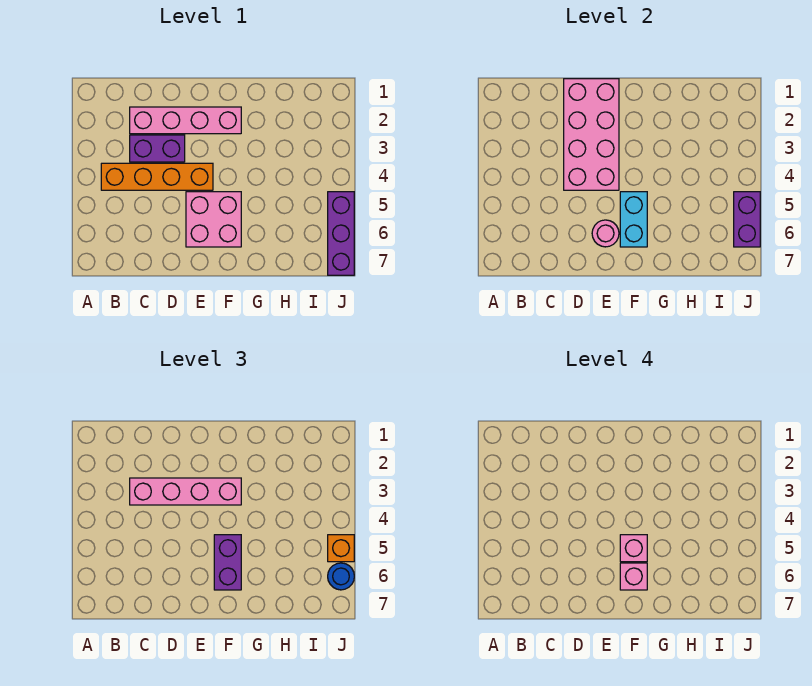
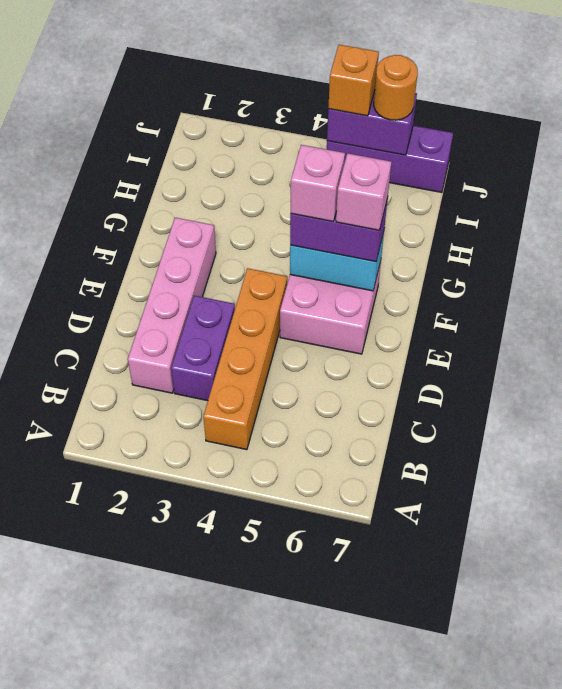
pink brick C3:F3 level 3 -> none
pink brick D1:E4 level 2 -> none
pink round brick E6 level 2 -> none
blue round brick J6 level 3 -> orange round brick J6 level 3

